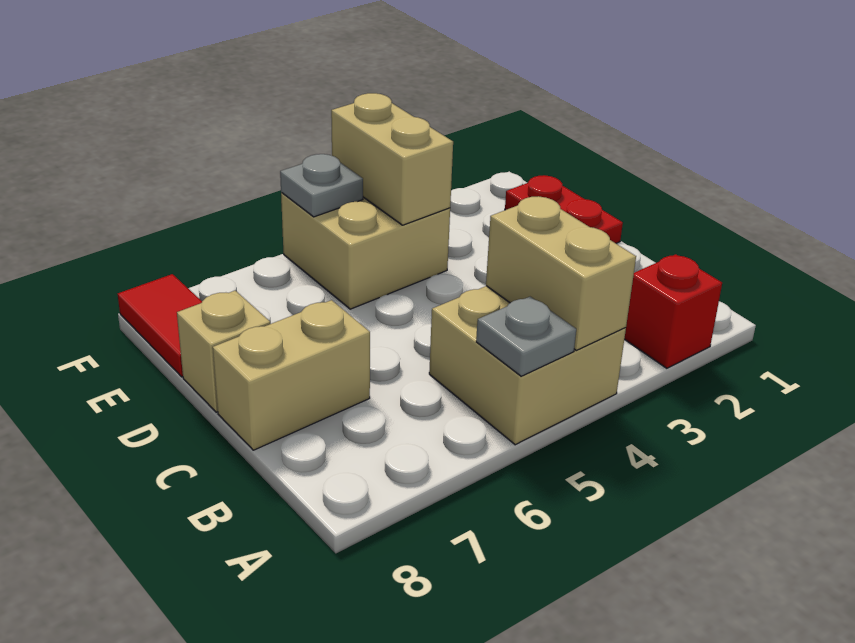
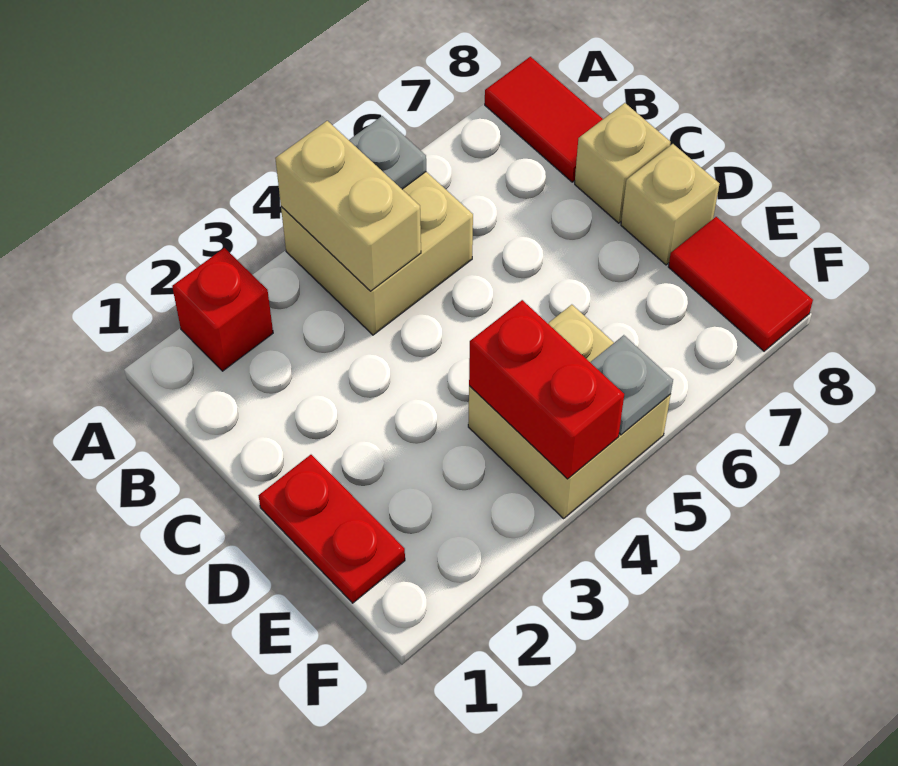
none -> red tile A8:B8 level 1
tan brick C7:C8 level 1 -> tan brick C8 level 1
tan brick E4:F4 level 2 -> red brick E4:F4 level 2

